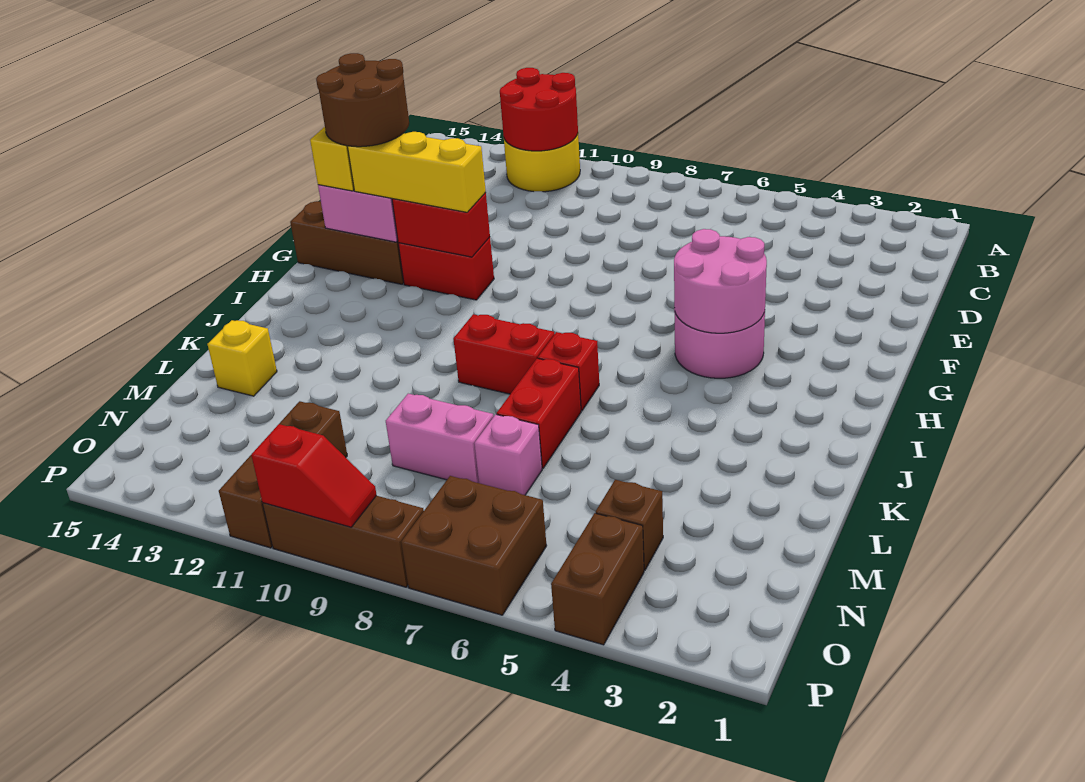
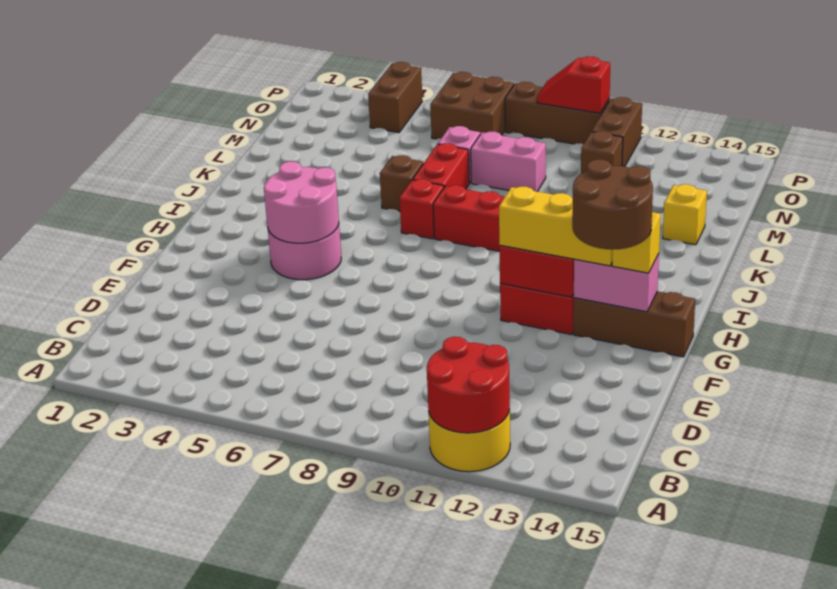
brown brick N4 level 1 -> brown brick K6 level 1

